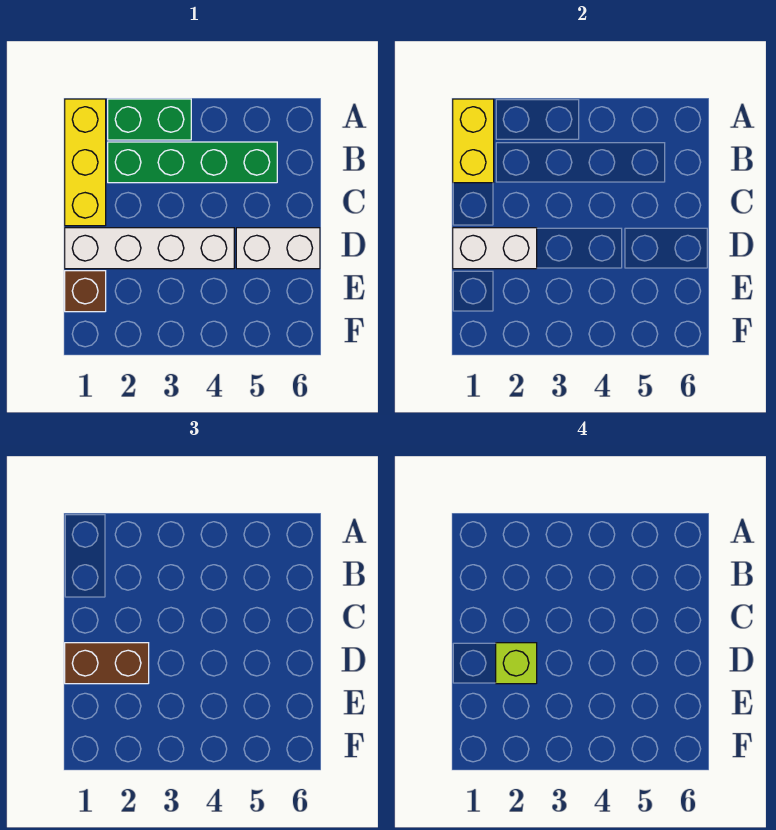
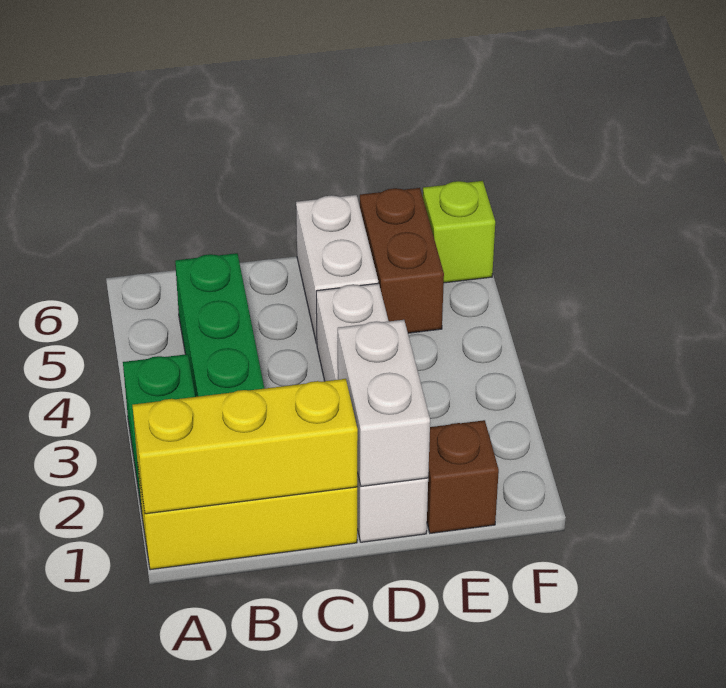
yellow brick A1:B1 level 2 -> yellow brick A1:C1 level 2
brown brick D1:D2 level 3 -> brown brick E5:E6 level 1
lime brick D2 level 4 -> lime brick F6 level 1

